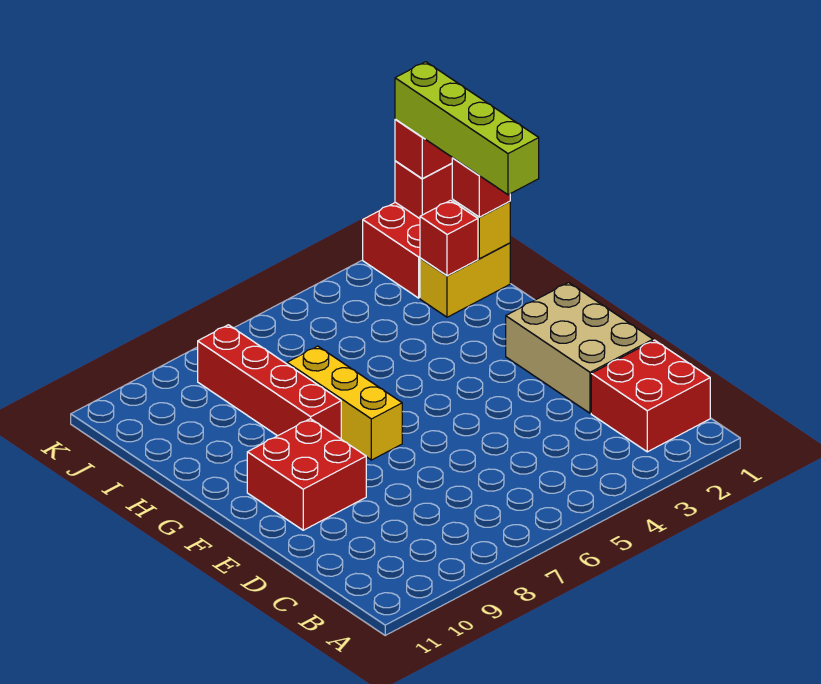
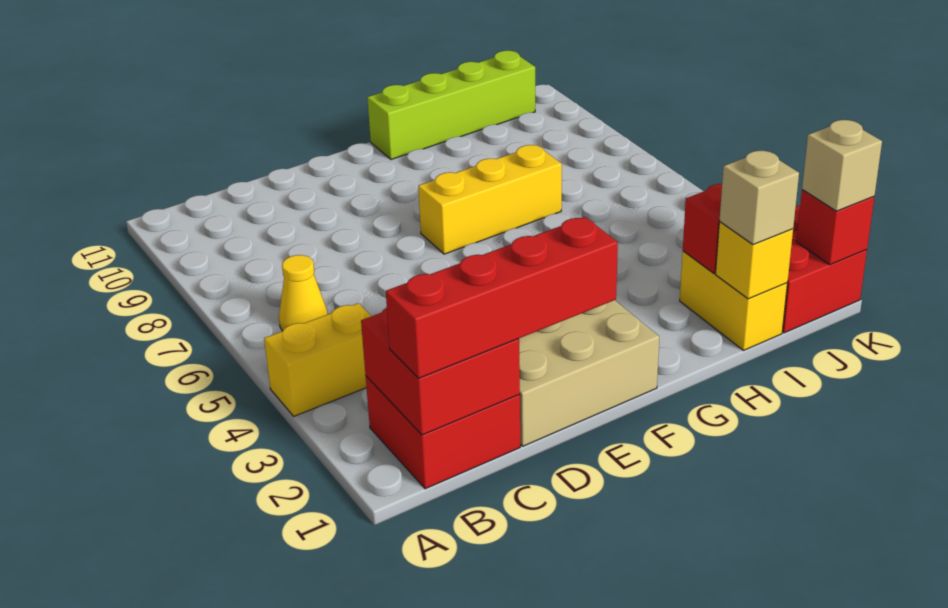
none -> yellow brick A4:B4 level 1
none -> yellow cone B6 level 1
red brick E9:F10 level 1 -> red brick B1:C2 level 2
red brick G8:J8 level 1 -> red brick B1:E1 level 3
lime brick H1:K1 level 4 -> lime brick G11:J11 level 1
red brick I1 level 3 -> tan brick I1 level 3
red brick K1 level 3 -> tan brick K1 level 3

